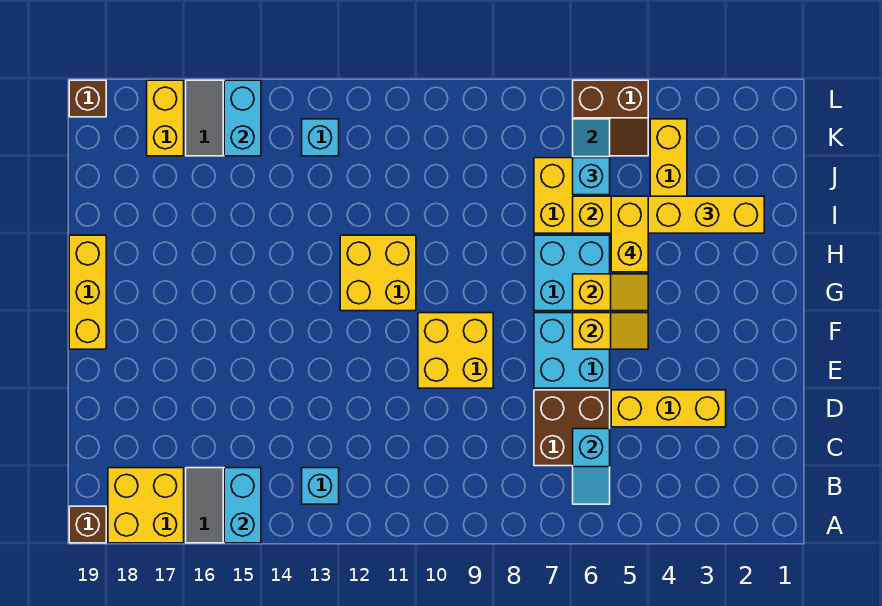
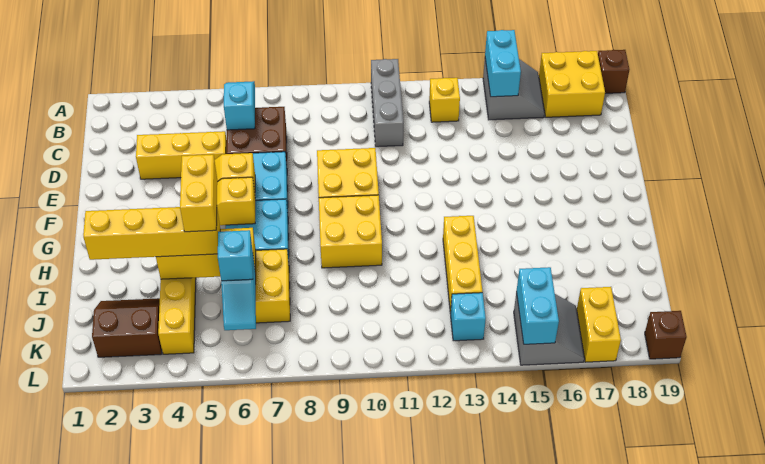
none -> grey brick A11:C11 level 1
cyan brick B13 level 1 -> yellow brick B13 level 1
yellow brick F19:H19 level 1 -> yellow brick H13:J13 level 1
yellow brick G11:H12 level 1 -> yellow brick G9:H10 level 1
brown slope K5:L6 level 1 top L -> brown slope J2:K3 level 1 top K

